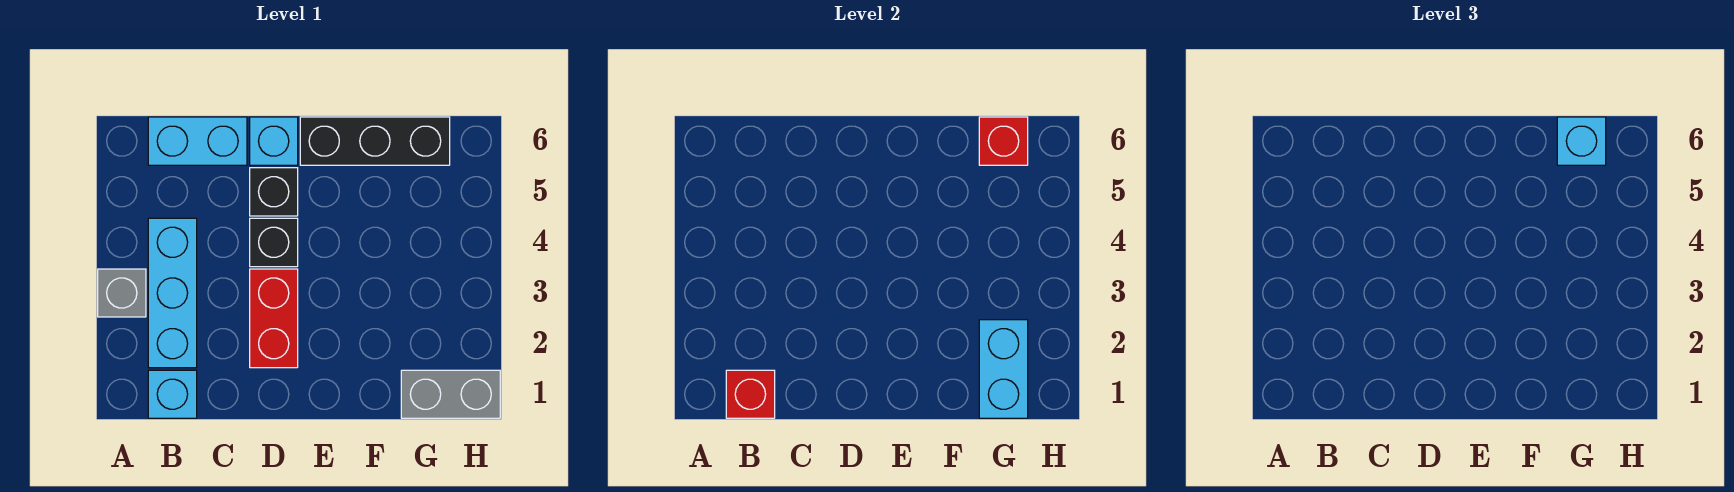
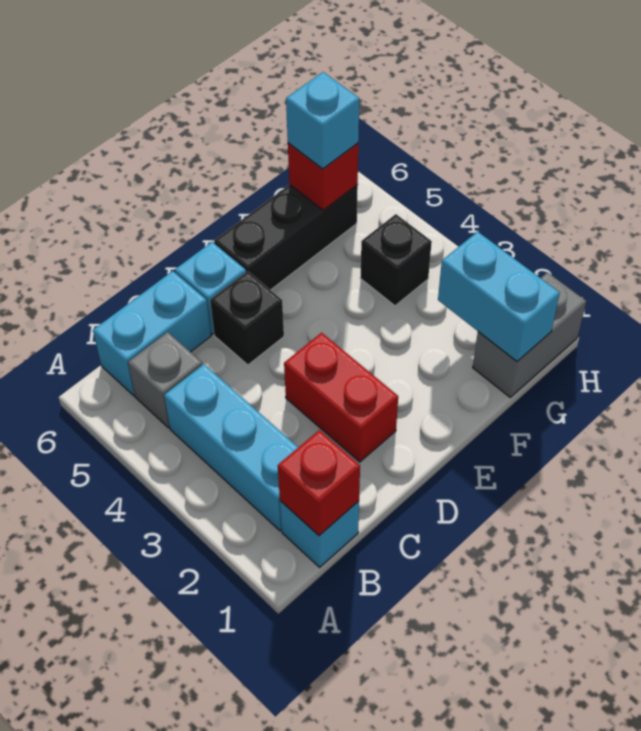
grey brick A3 level 1 -> grey brick B5 level 1
black brick D4 level 1 -> black brick G4 level 1

